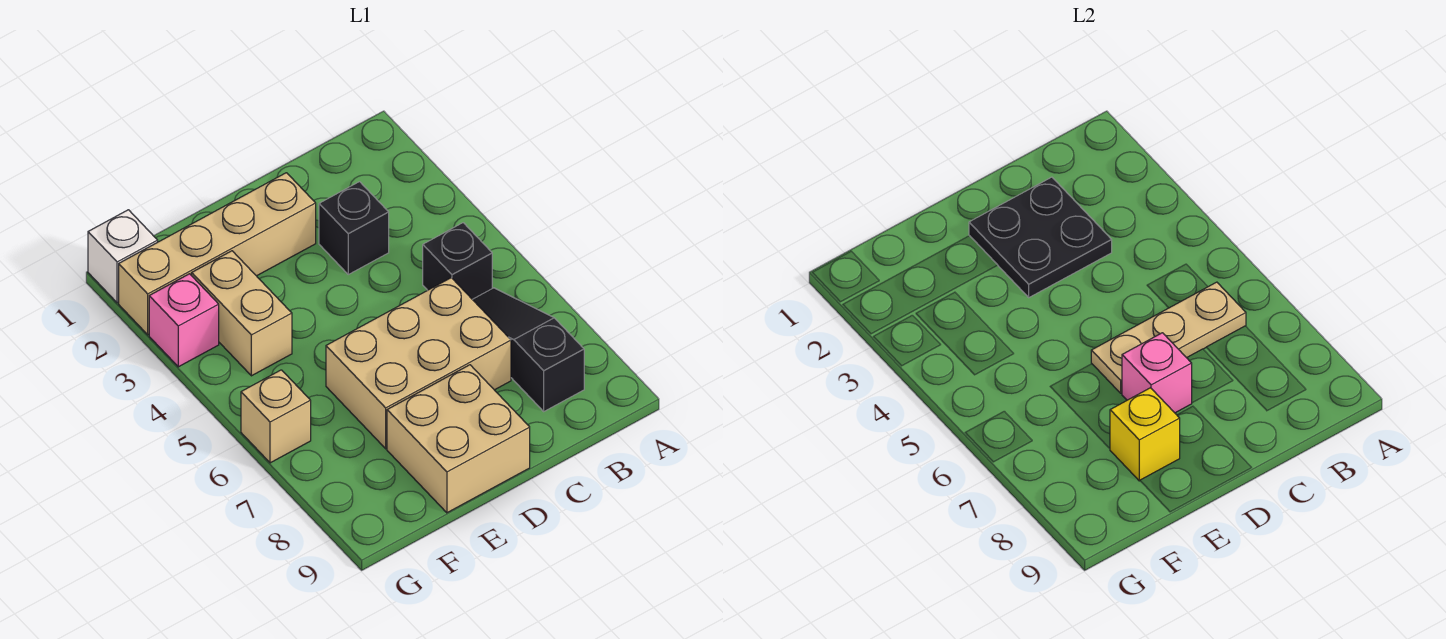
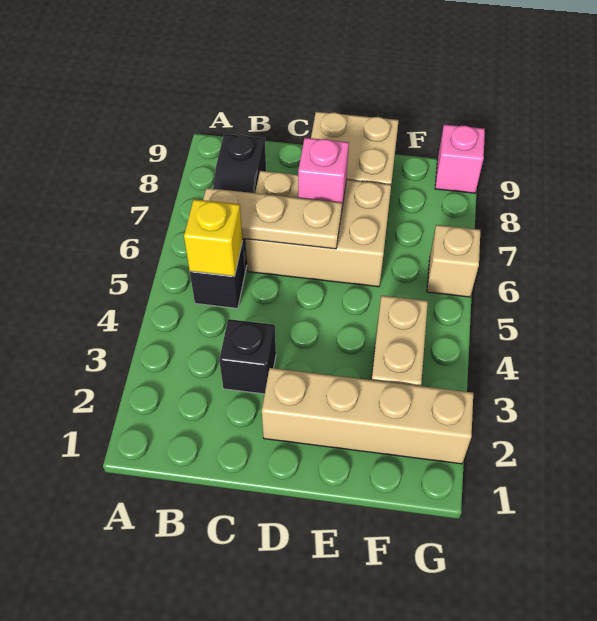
black plate C2:D3 level 2 -> none
yellow brick E8 level 2 -> yellow brick B5 level 2
white brick G1 level 1 -> none
pink brick G3 level 1 -> pink brick G9 level 1

